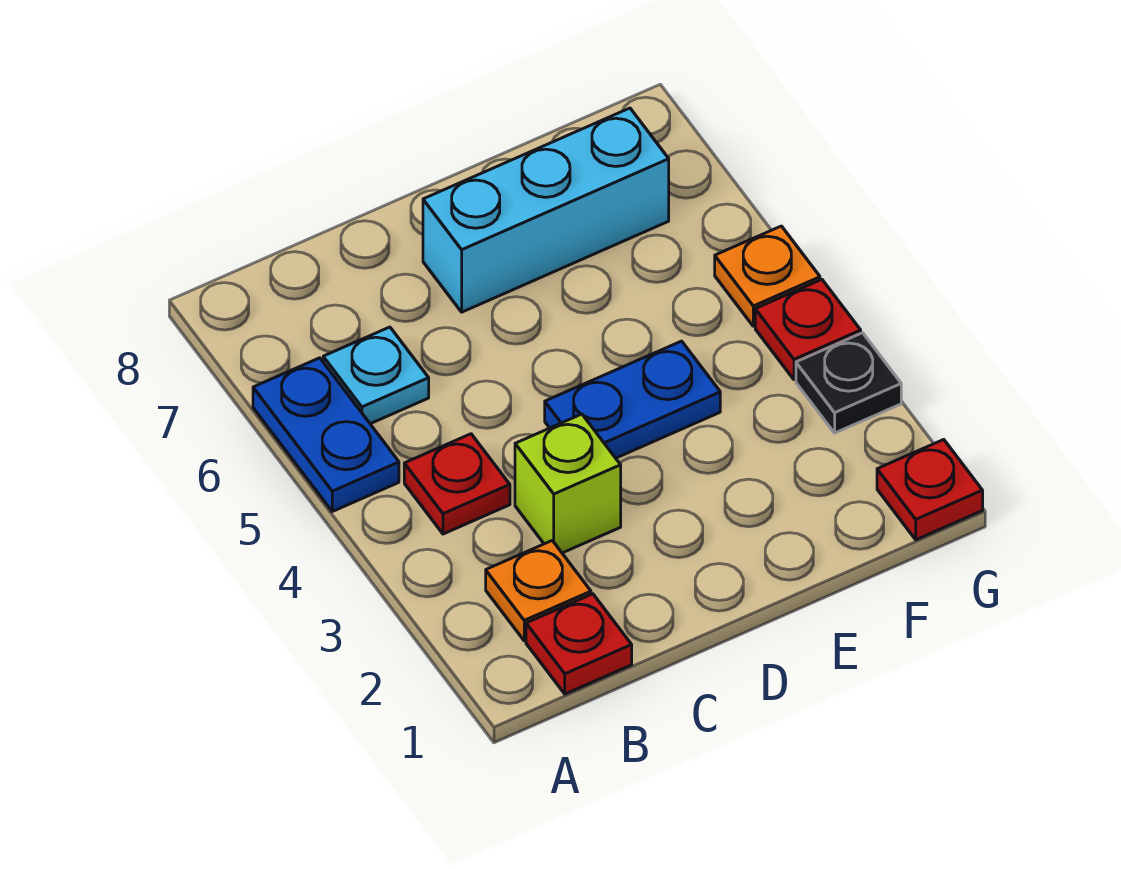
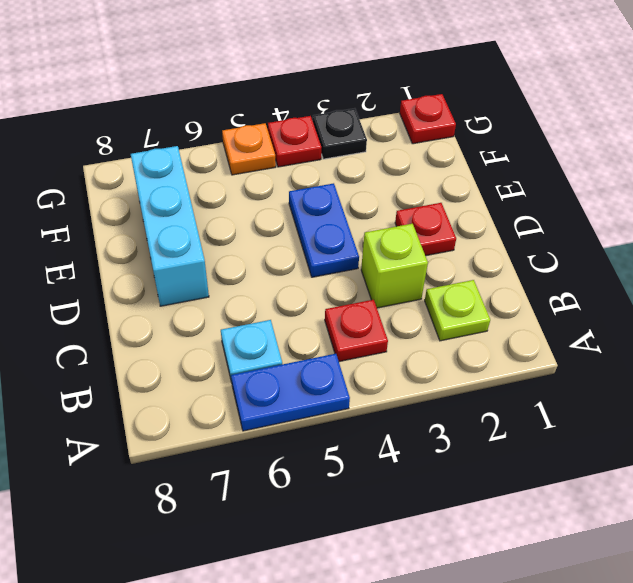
red plate B1 level 1 -> red plate D2 level 1
orange plate B2 level 1 -> lime plate B2 level 1

